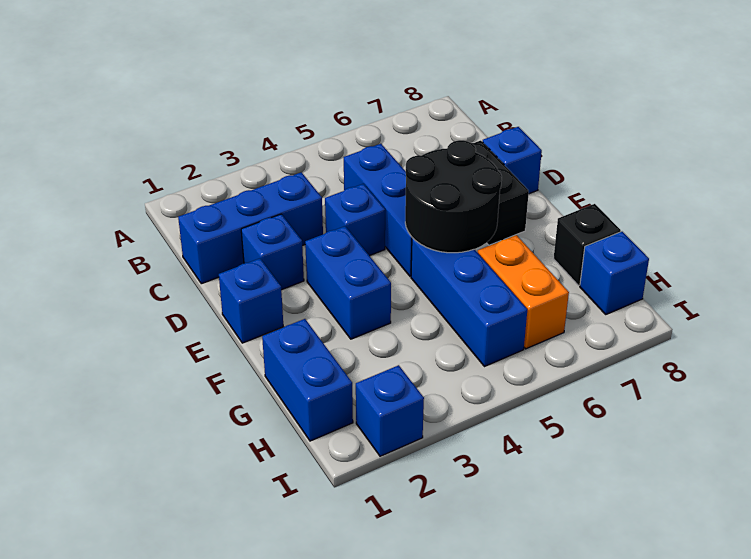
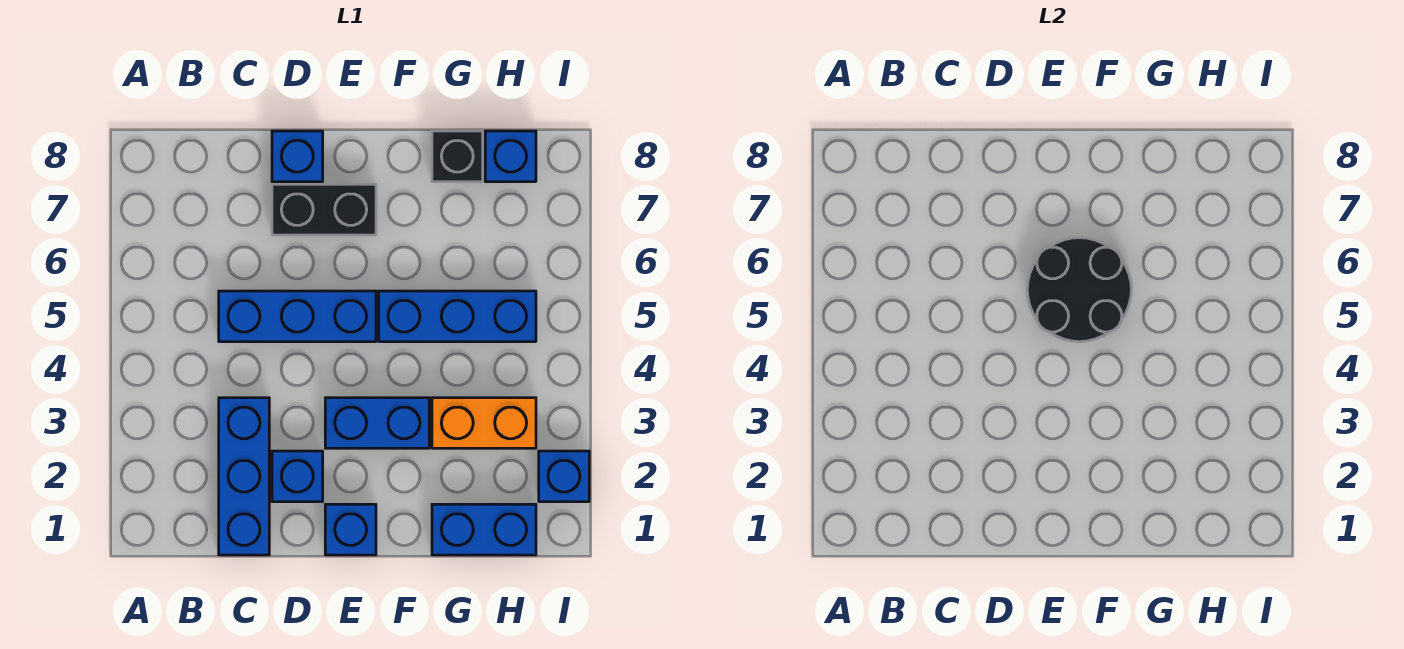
blue brick D4 level 1 -> none
orange brick G6:H6 level 1 -> orange brick G3:H3 level 1

